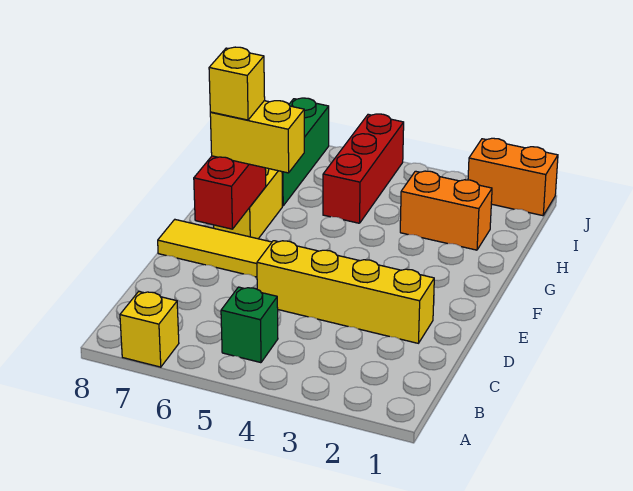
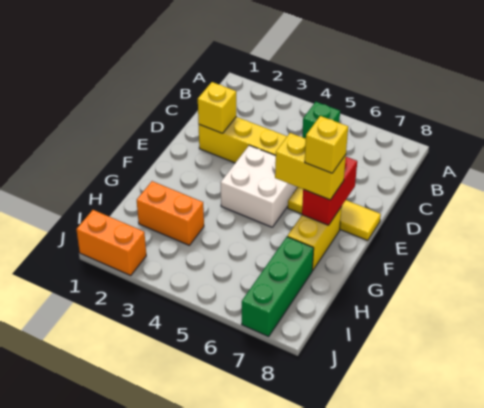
yellow brick A7 level 1 -> yellow brick D2 level 2
none -> white brick E4:F5 level 1
red brick H5:J5 level 1 -> none

